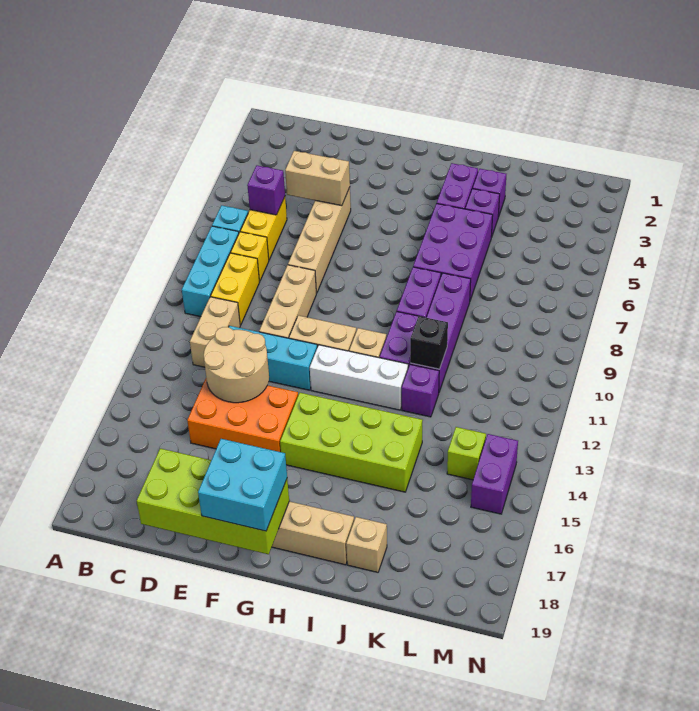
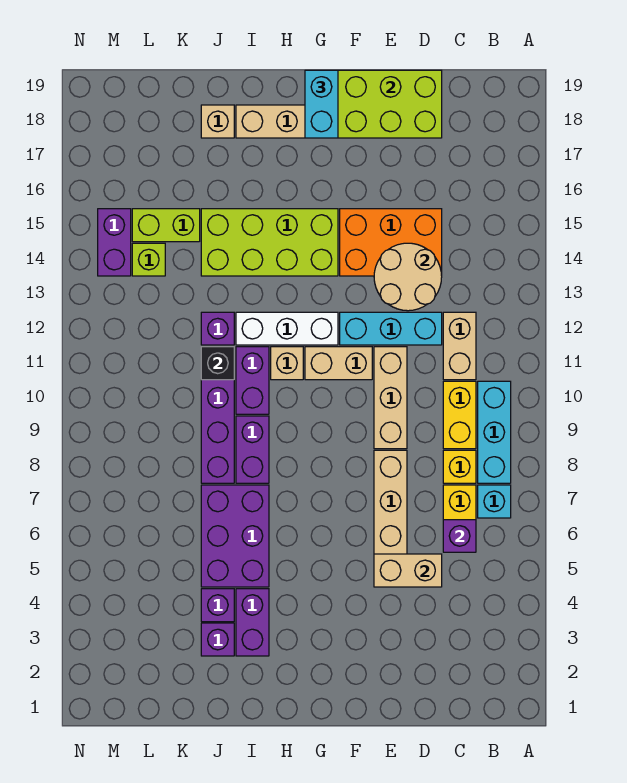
cyan brick F18:G19 level 3 -> cyan brick G18:G19 level 3
none -> lime brick K15:L15 level 1

